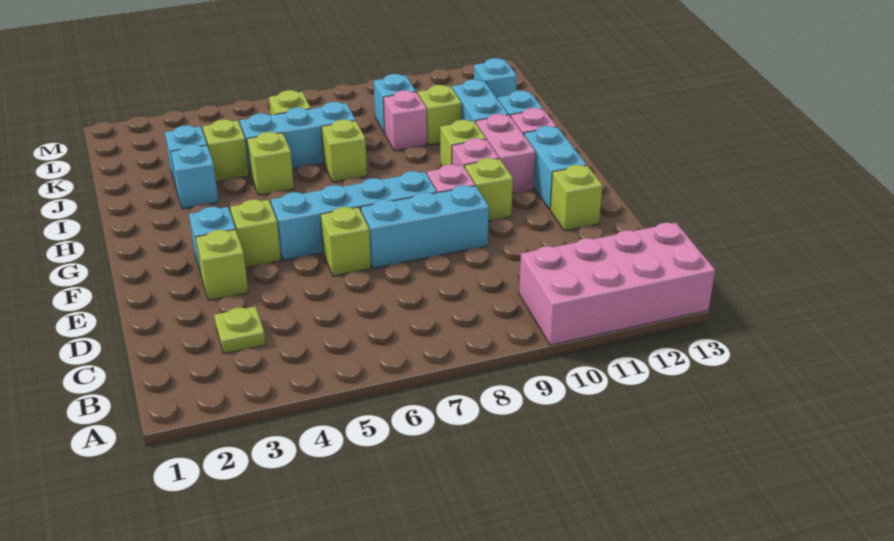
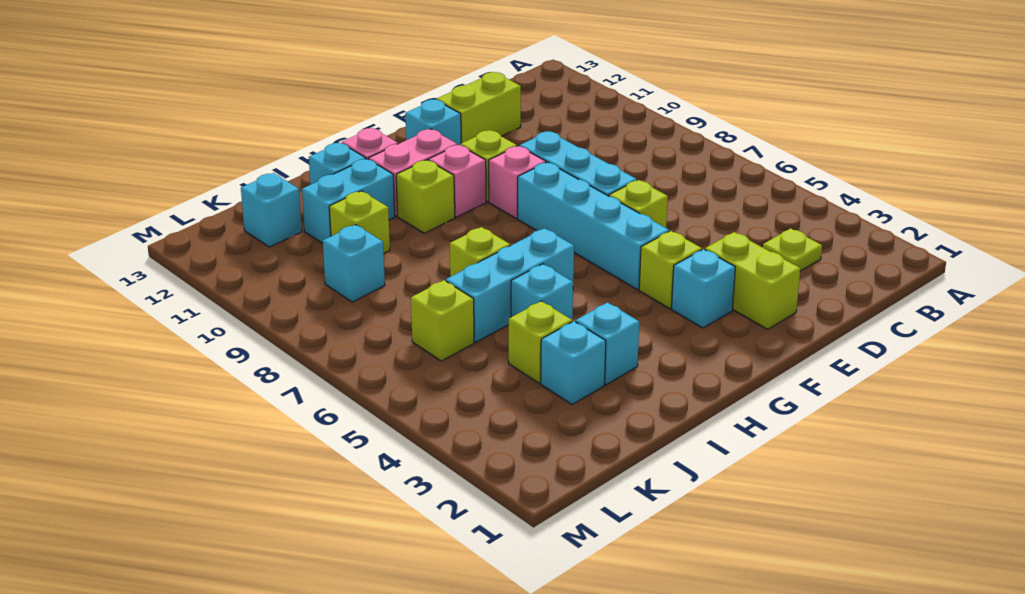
pink brick A10:B13 level 1 -> none
lime brick E3 level 1 -> lime brick E2:E3 level 1
lime brick E12 level 1 -> lime brick D12:E12 level 1
cyan brick F12:G12 level 1 -> cyan brick F12 level 1
lime brick I5 level 1 -> cyan brick I5 level 1
cyan brick J5:J7 level 1 -> cyan brick H6:J6 level 1
pink brick J9 level 1 -> none

